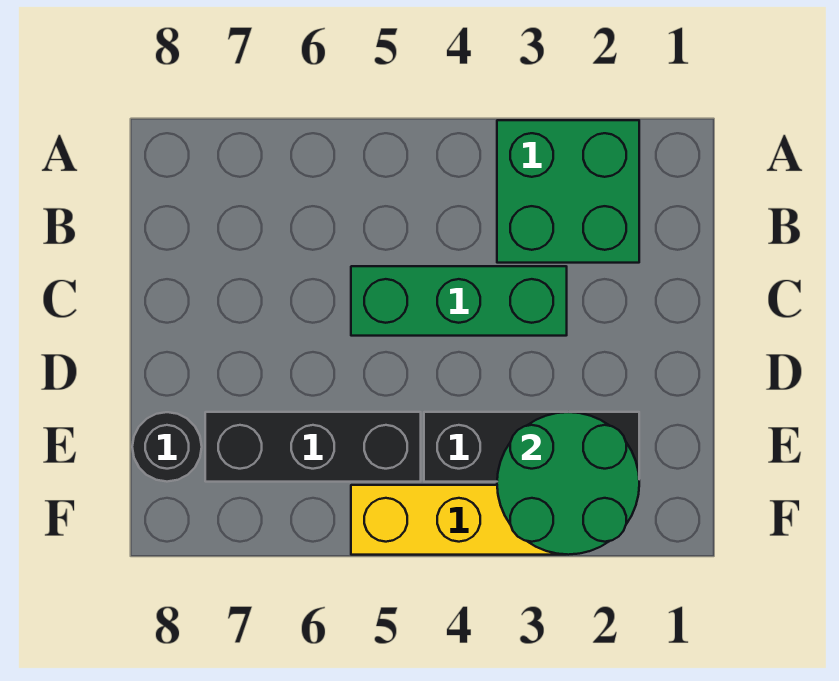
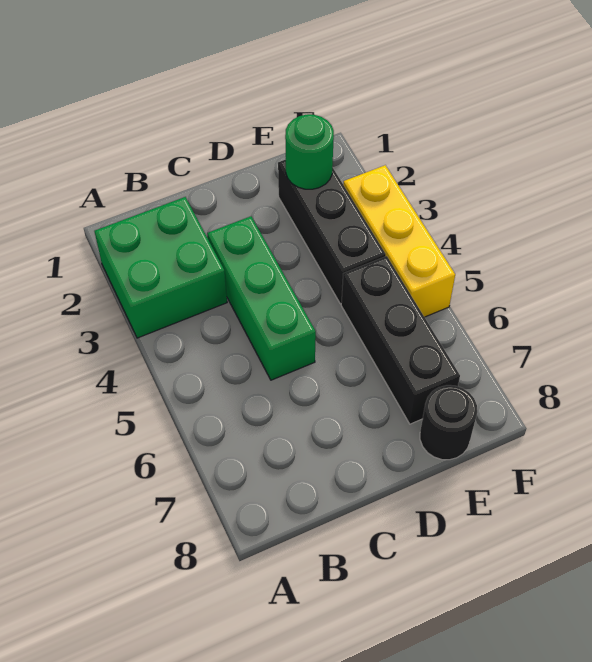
green round brick E2:F3 level 2 -> green round brick E2 level 2

